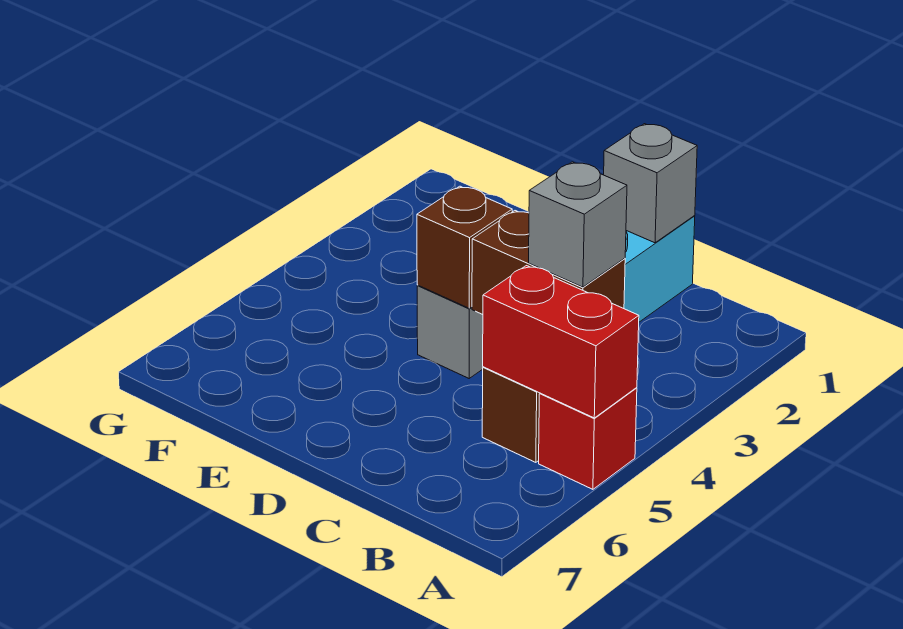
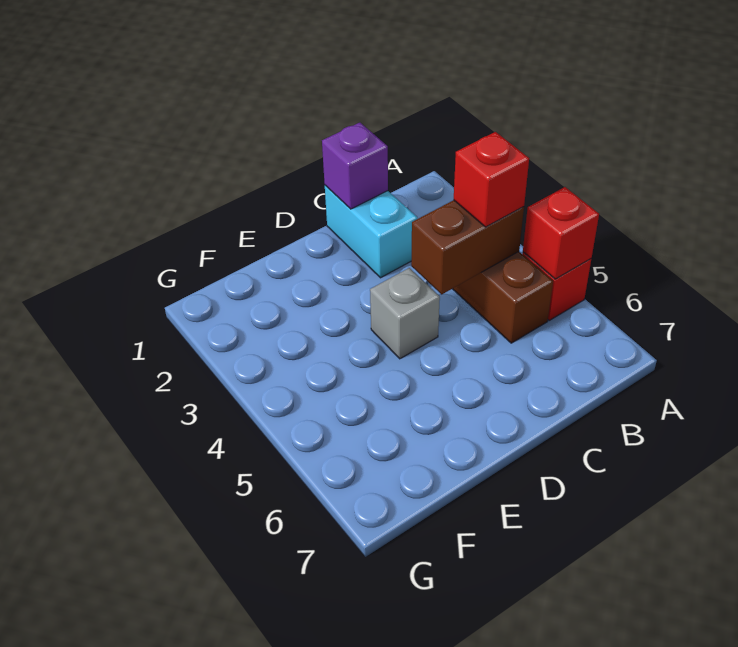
red brick A5:B5 level 2 -> red brick A5 level 2
grey brick B4 level 3 -> red brick B4 level 3
grey brick C1 level 2 -> purple brick C1 level 2
brown brick D4 level 2 -> none

